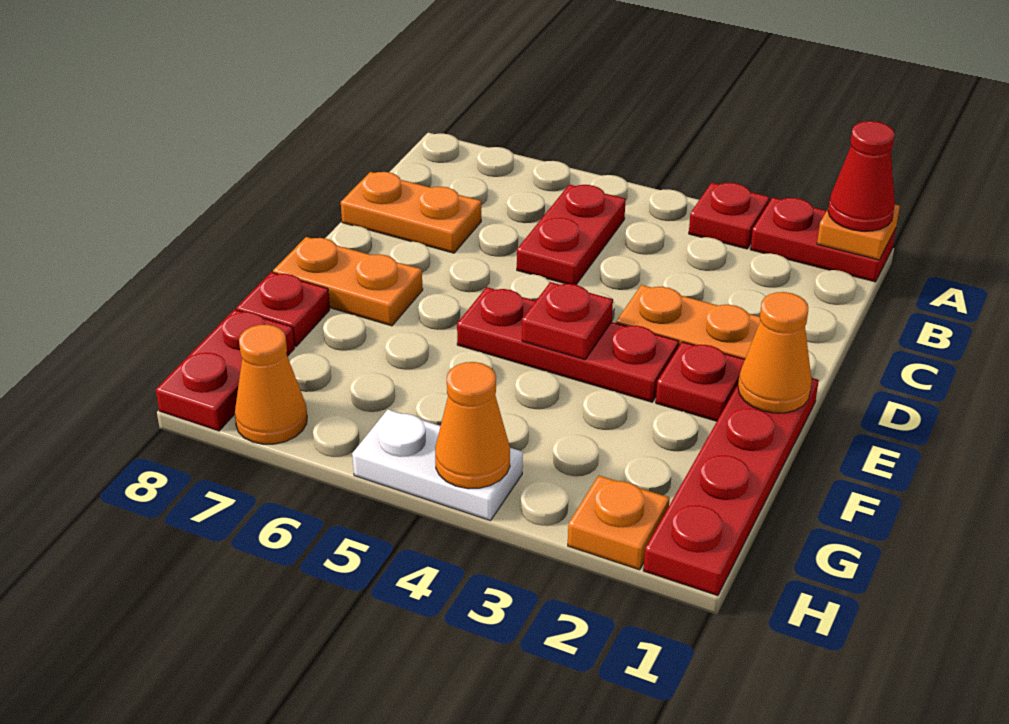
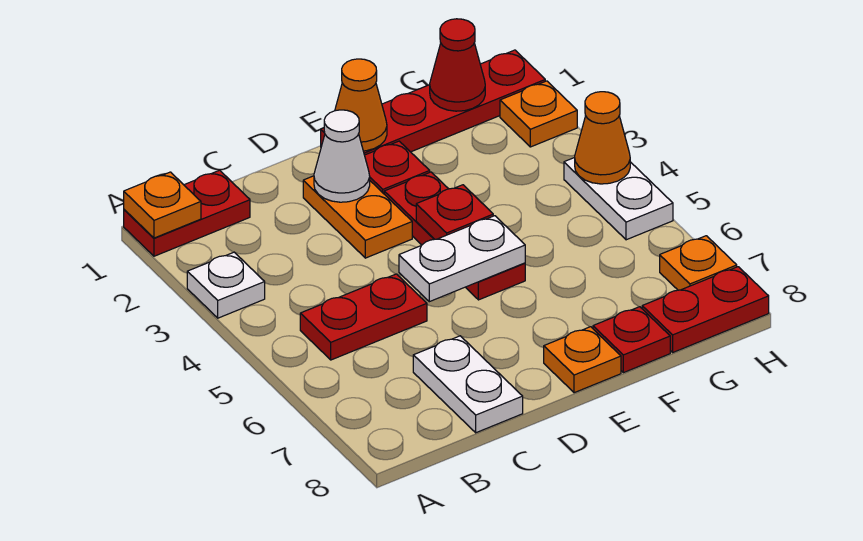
red plate A1:A2 level 1 -> red plate A1:B1 level 1
red cone A1 level 3 -> red cone G1 level 2
red plate A3 level 1 -> white plate A3 level 1
orange plate C7:C8 level 1 -> white plate C7:C8 level 1
none -> white cone D2 level 2
none -> white plate D5:E5 level 2
orange plate E7:E8 level 1 -> orange plate E8 level 1
orange cone H7 level 1 -> orange plate H7 level 1

